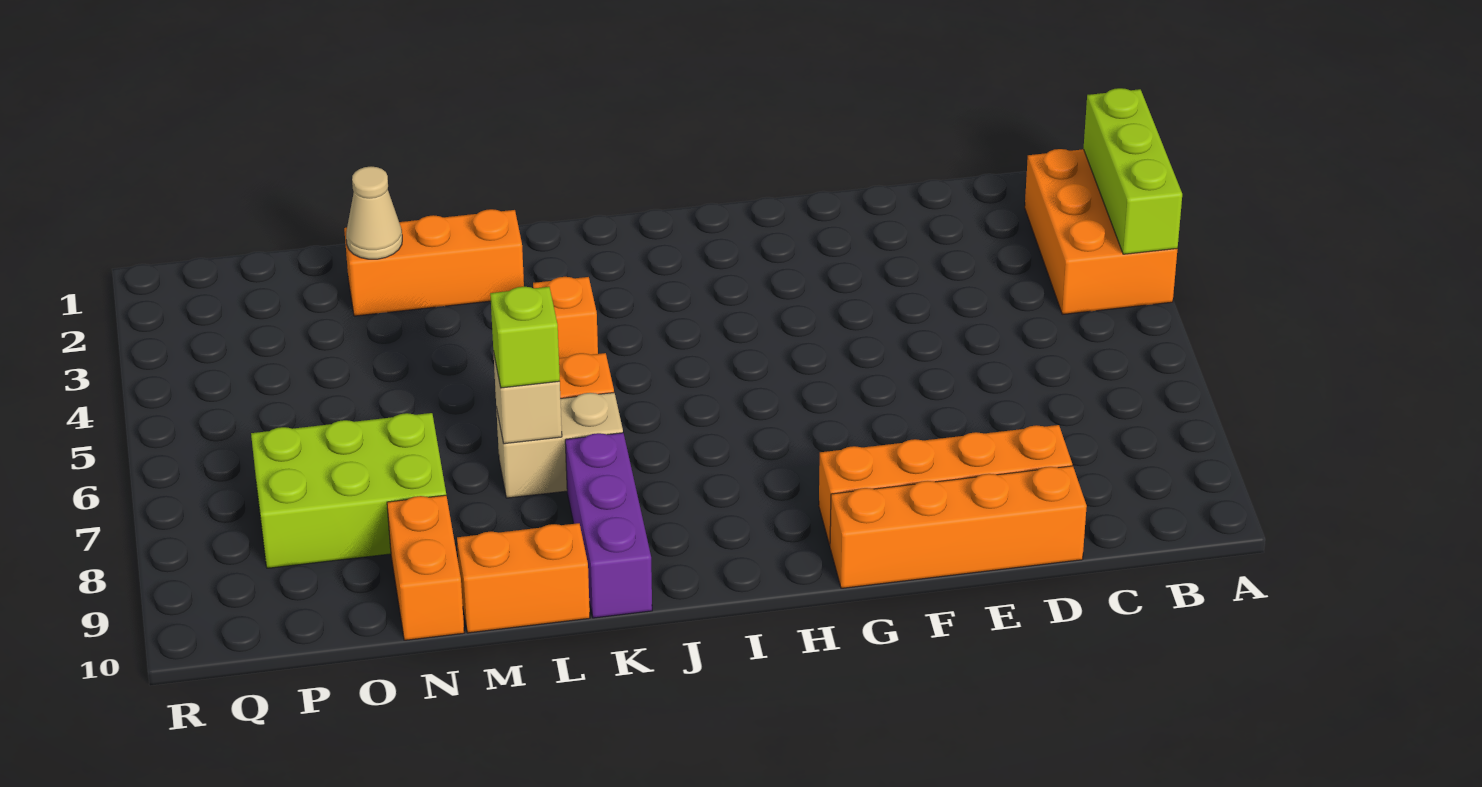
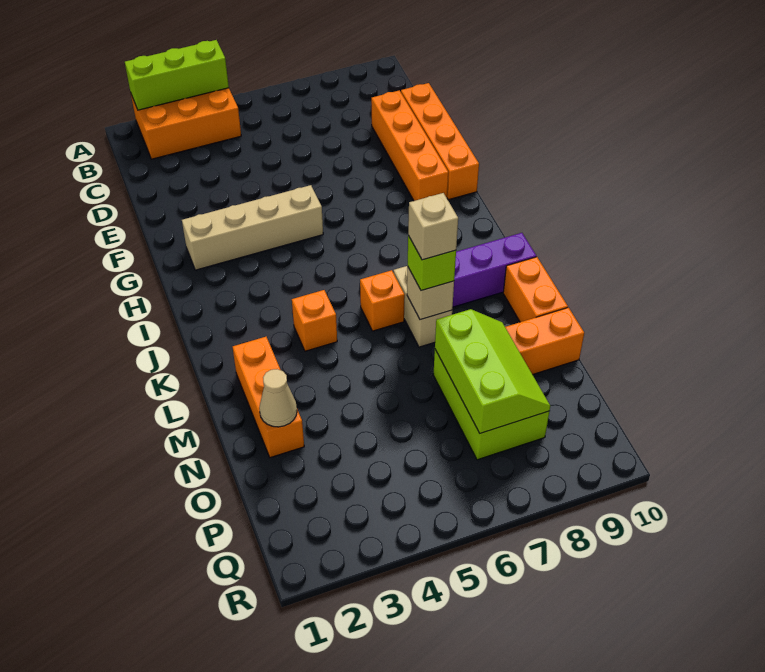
none -> tan brick G2:G5 level 1
none -> tan brick L7 level 4
none -> lime slope N7:P8 level 2 top 7

